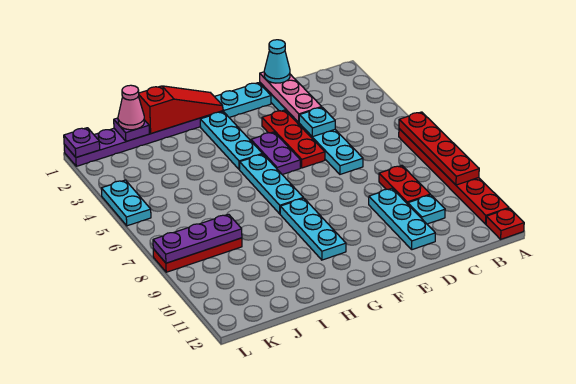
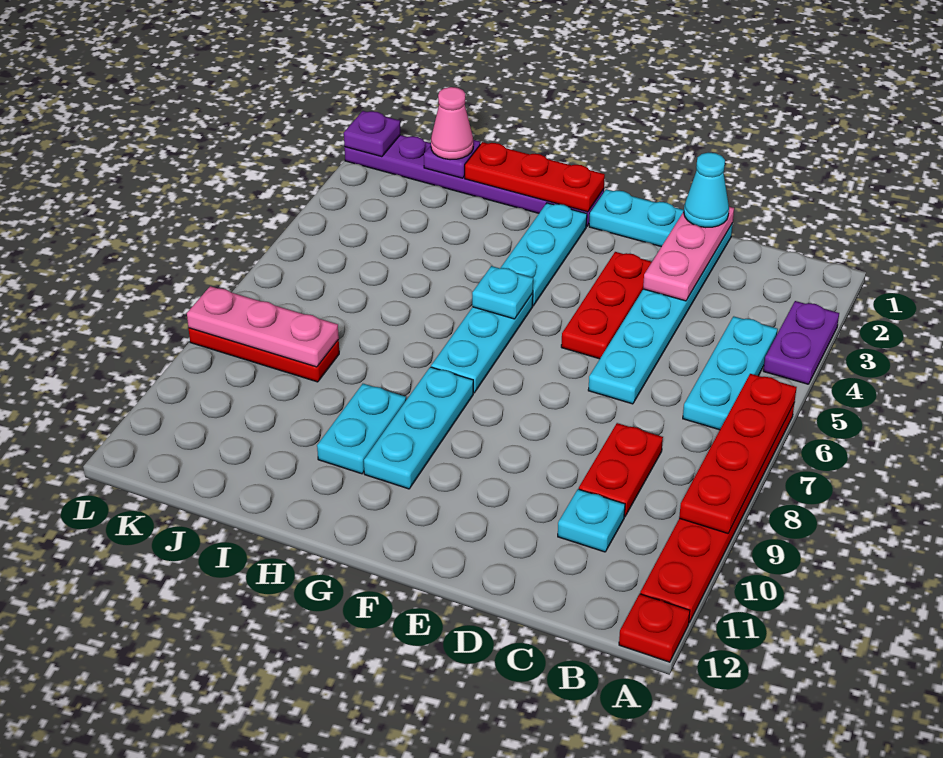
cyan plate D4 level 2 -> cyan plate G5 level 2
cyan plate D9:D11 level 1 -> cyan plate B4:B6 level 1
purple plate F4:F5 level 1 -> purple plate A3:A4 level 1
red slope G1:I1 level 2 top I -> red plate G1:I1 level 2
purple plate J8:L8 level 2 -> pink plate J8:L8 level 2
cyan plate L4:L5 level 1 -> cyan plate H9:H10 level 1

